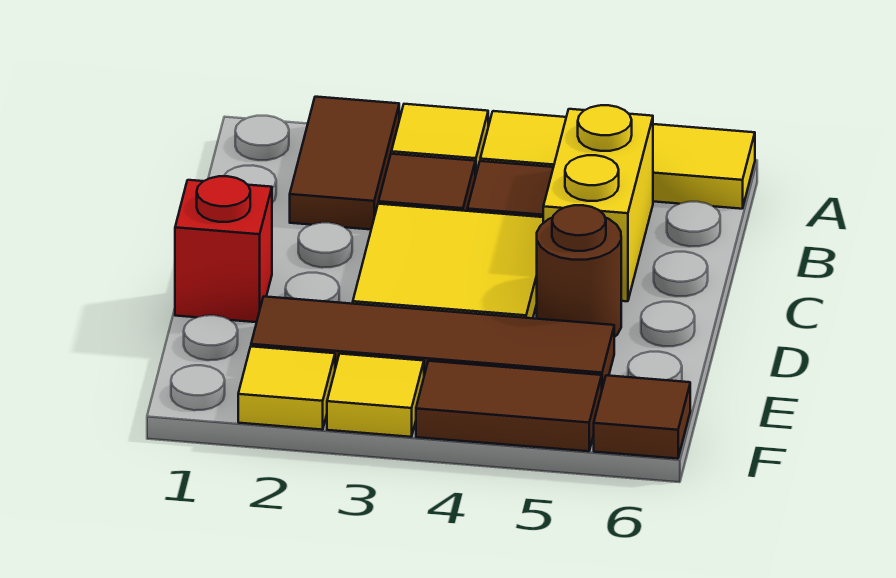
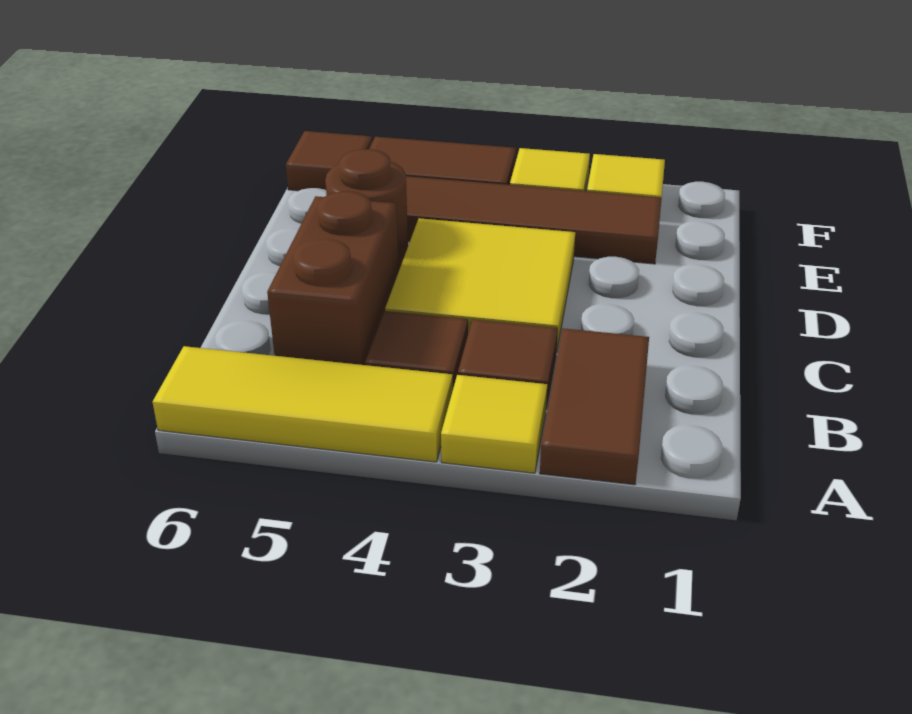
yellow brick B5:C5 level 1 -> brown brick B5:C5 level 1
red brick D1 level 1 -> none

